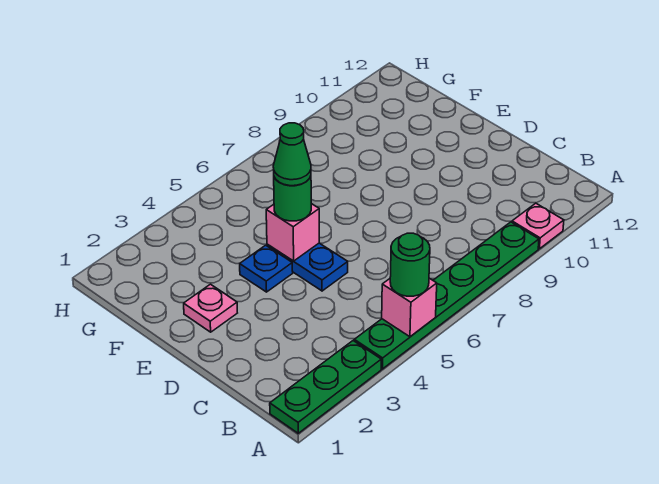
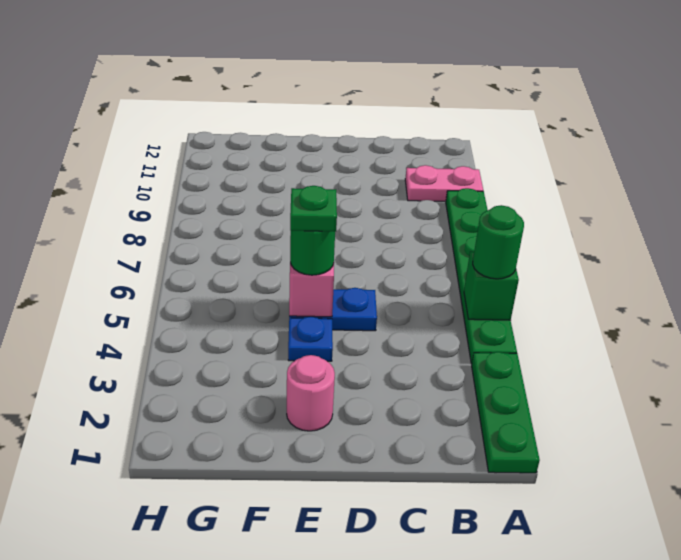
pink brick A5 level 2 -> green brick A5 level 2
pink plate A10 level 1 -> pink plate A10:B10 level 1
pink plate E2 level 1 -> pink round brick E2 level 1
green cone E5 level 4 -> green plate E5 level 4

